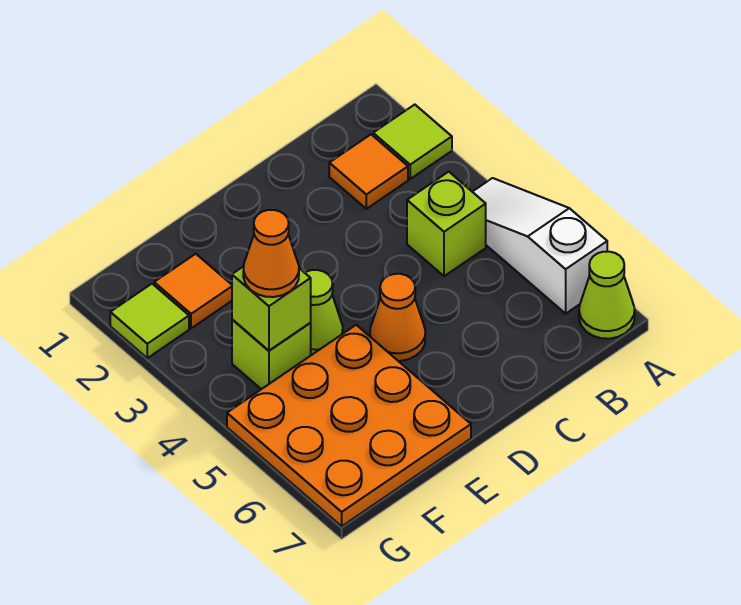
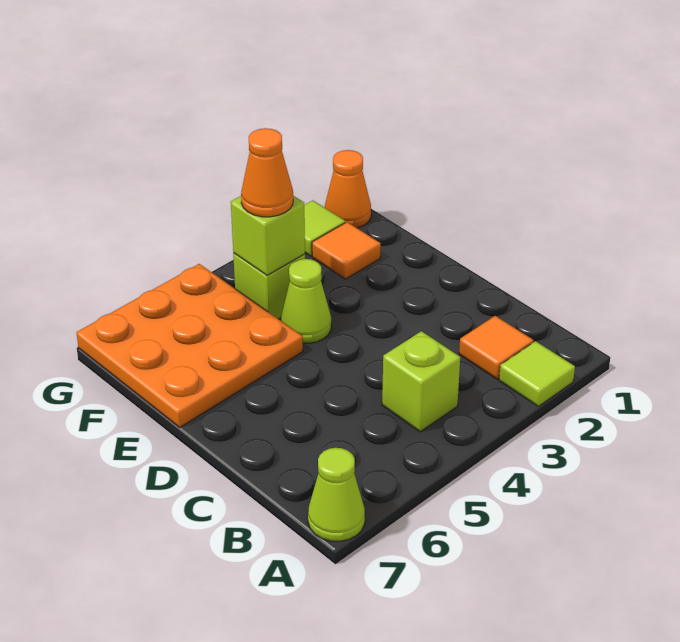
white slope A4:A6 level 1 top 6 -> none
orange cone D5 level 1 -> orange cone G1 level 1

